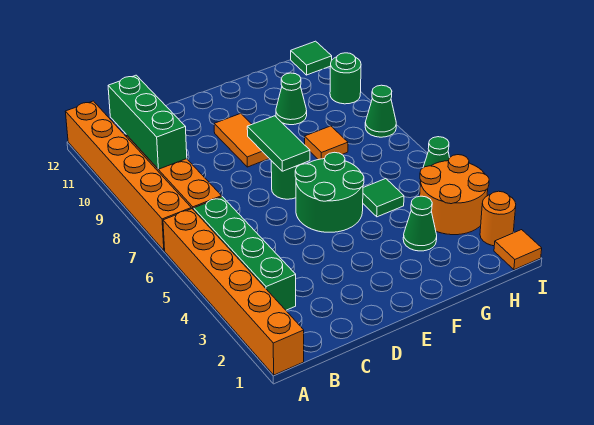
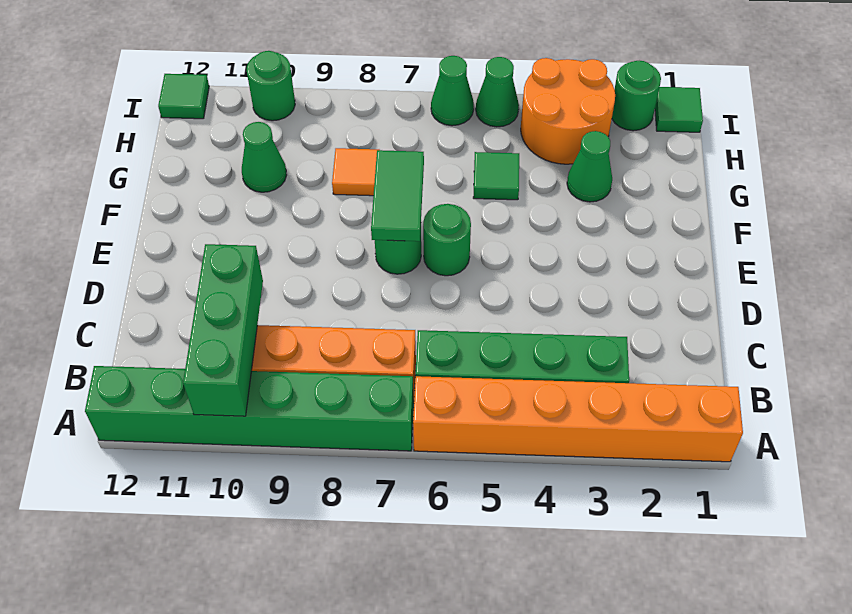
orange brick A7:A12 level 1 -> green brick A7:A12 level 1
green brick B9:B11 level 2 -> green brick A10:C10 level 2
green round brick E5:F6 level 1 -> green round brick E6 level 1
green tile E7:E8 level 2 -> green tile E7:F7 level 2
orange tile E9:E10 level 1 -> none
orange tile I1 level 1 -> green tile I1 level 1
orange round brick I2 level 1 -> green round brick I2 level 1
green cone I8 level 1 -> green cone I6 level 1

